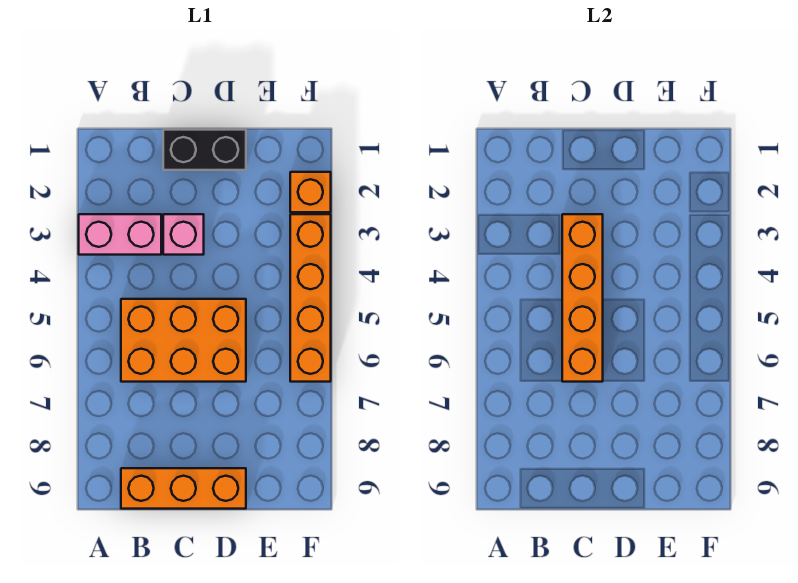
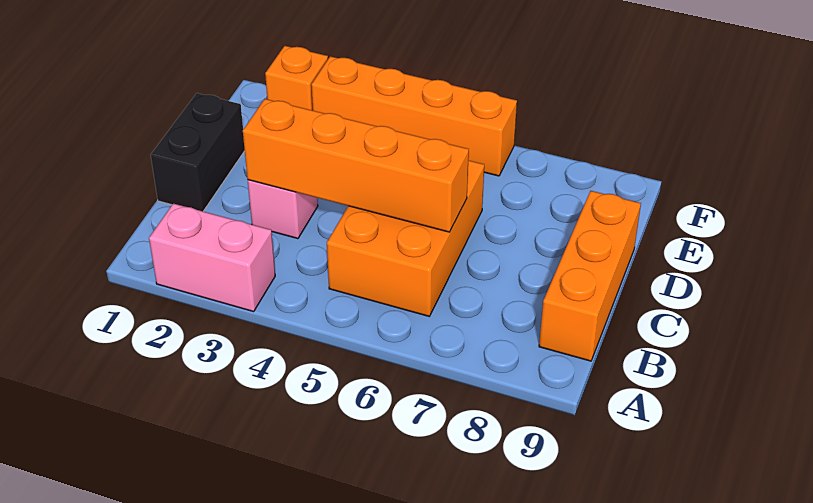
pink brick A3:B3 level 1 -> pink brick A2:A3 level 1

